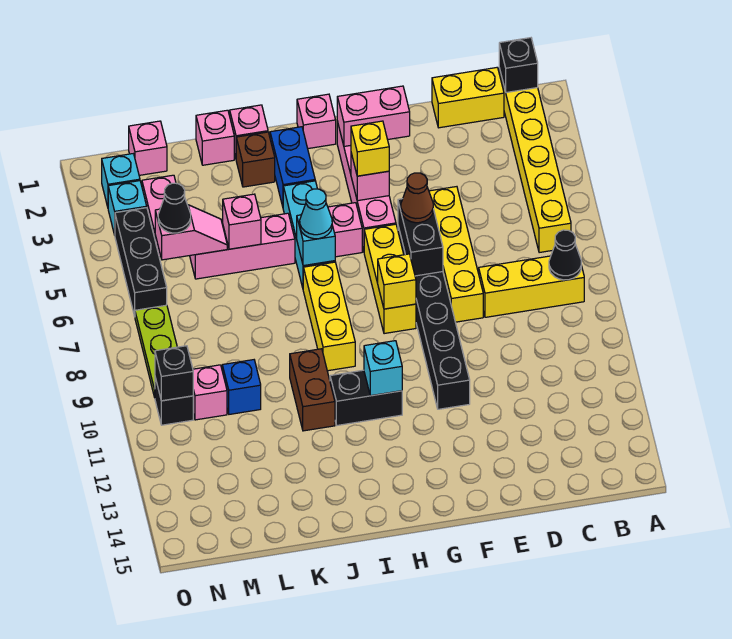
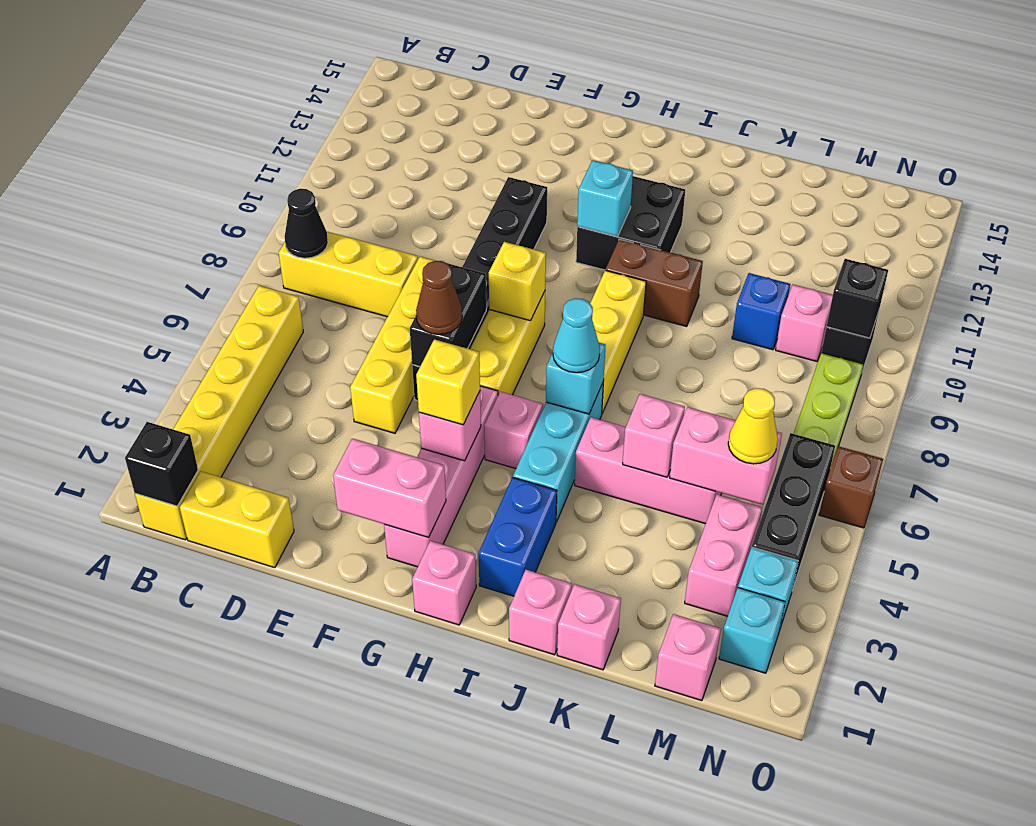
black brick H11:I11 level 1 -> black brick H11:I12 level 1
brown brick J2 level 1 -> brown brick O6 level 1
brown brick J10:J11 level 1 -> brown brick I10:J10 level 1
pink slope L5:M5 level 2 top M -> pink brick L5:M5 level 2
black cone M5 level 3 -> yellow cone M5 level 3

